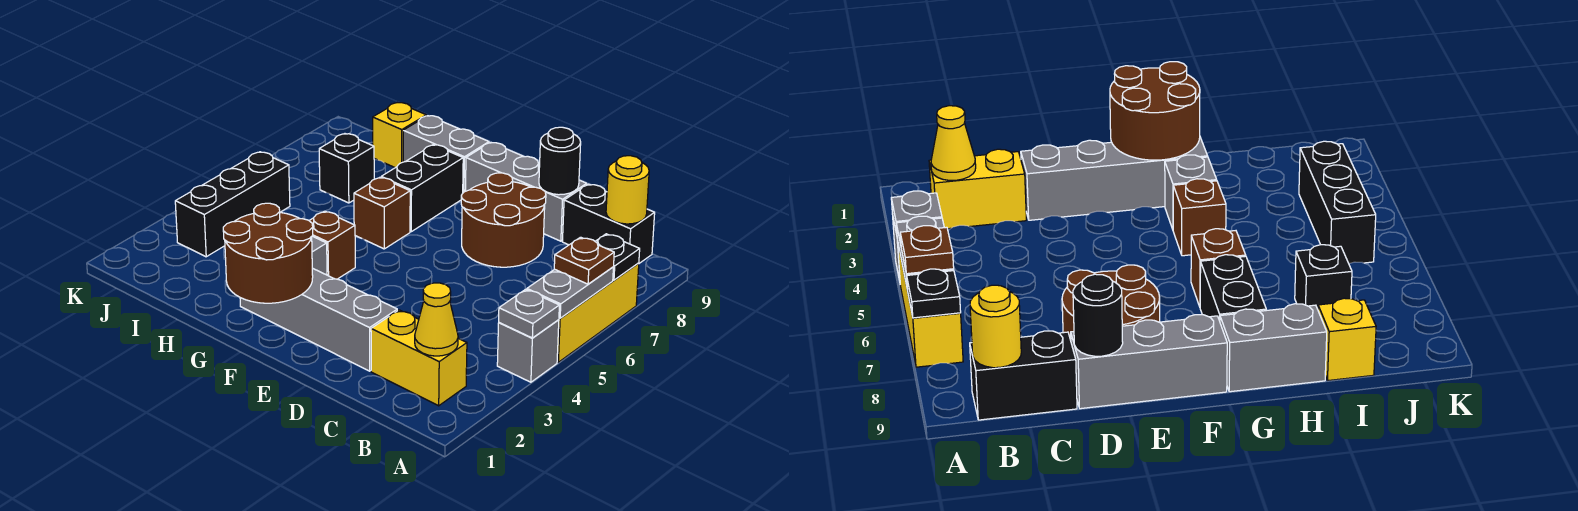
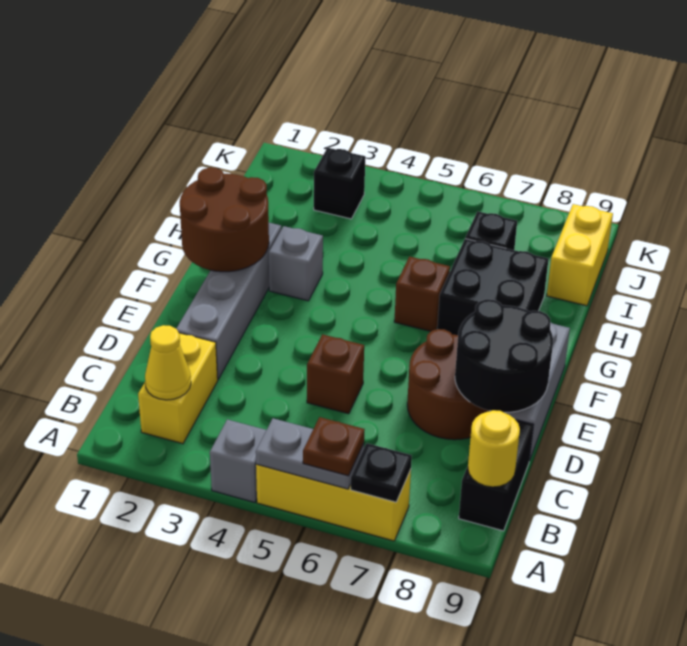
grey plate A4 level 2 -> none
black round brick D9 level 2 -> black round brick D8:E9 level 2
brown brick G4 level 1 -> brown brick D5 level 1
black brick G7:G8 level 1 -> black brick G7:H8 level 1
grey brick G9:H9 level 1 -> none
yellow brick I9 level 1 -> yellow brick I9:J9 level 1
black brick J3:J5 level 1 -> black brick J3 level 1

